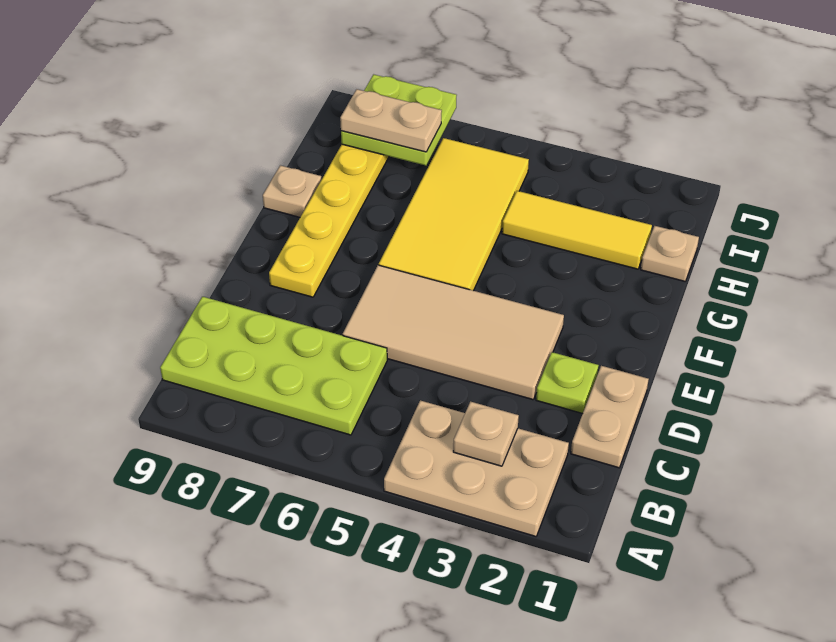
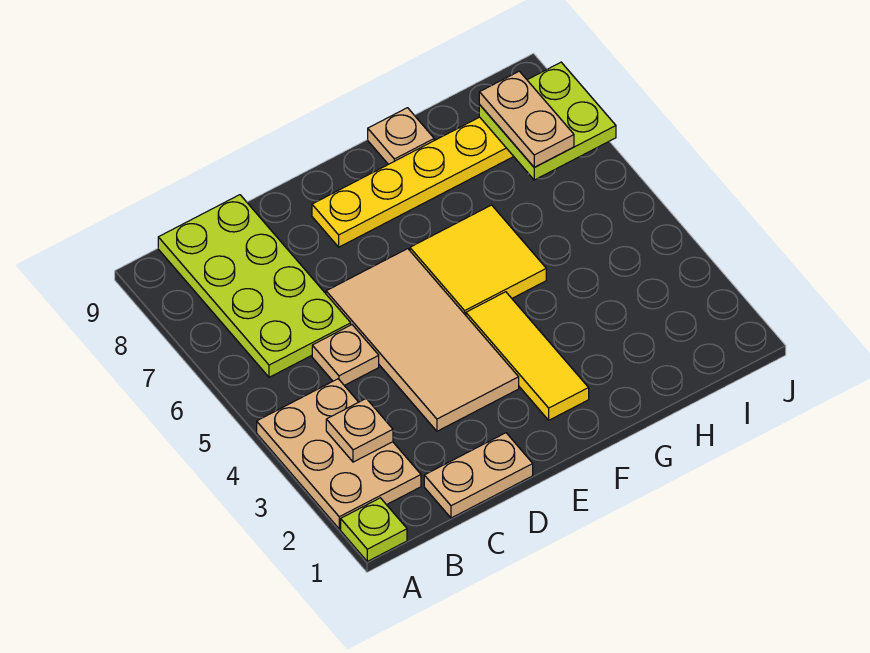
lime plate D2 level 1 -> lime plate A1 level 1
yellow tile F5:I6 level 1 -> yellow tile F5:G6 level 1
tan plate H1 level 1 -> tan plate C5 level 1
yellow tile H2:H4 level 1 -> yellow tile F2:F4 level 1

